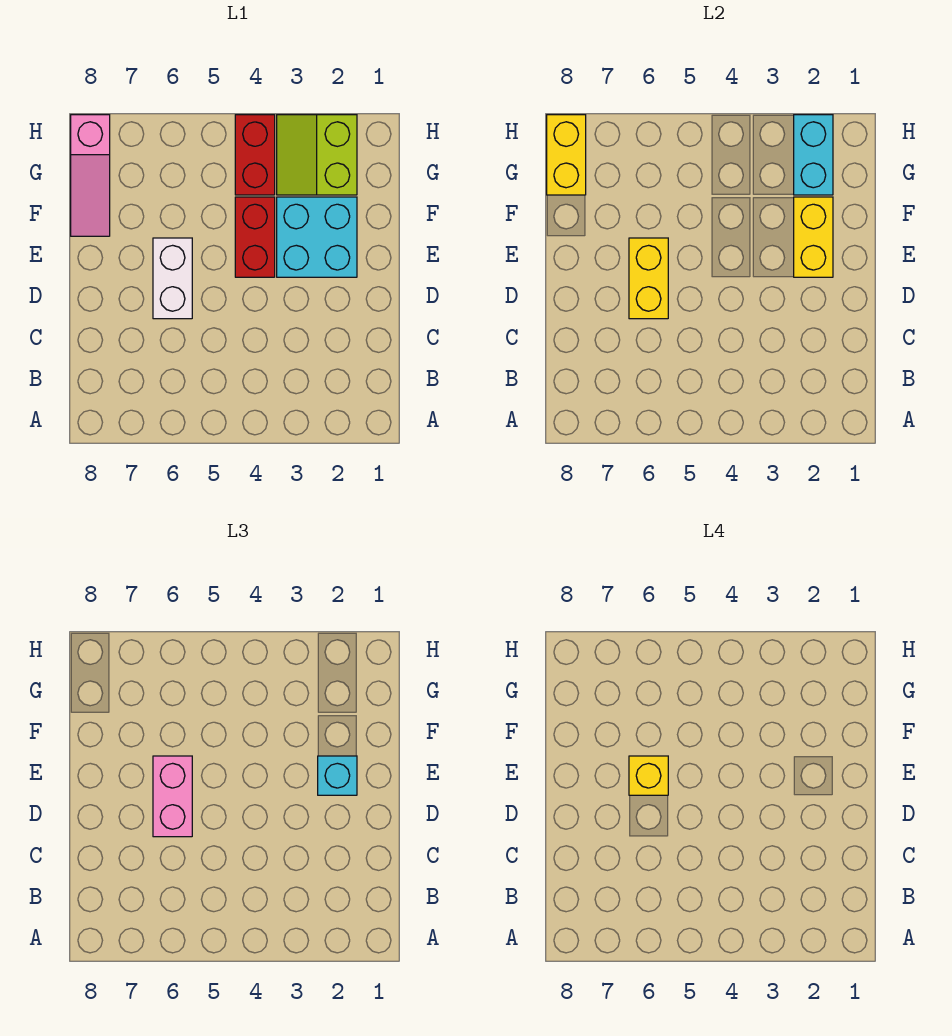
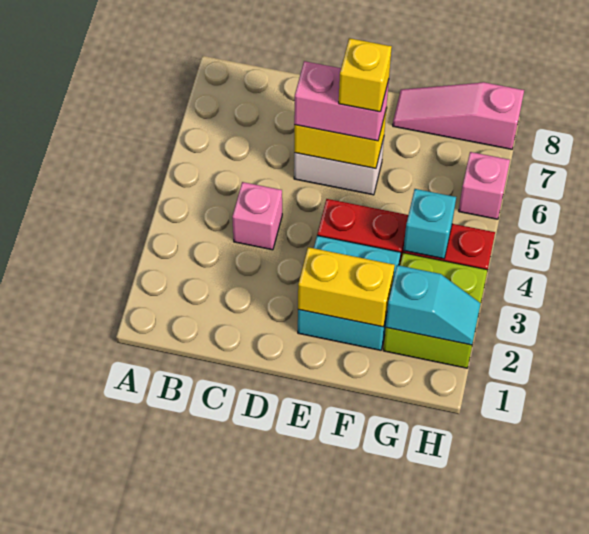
none -> pink brick C4 level 1
cyan brick E2 level 3 -> cyan brick G4 level 2
lime slope G2:H3 level 1 top 2 -> lime brick G2:H3 level 1
cyan brick G2:H2 level 2 -> cyan slope G2:H2 level 2 top G
yellow brick G8:H8 level 2 -> none
none -> pink brick H6 level 1

